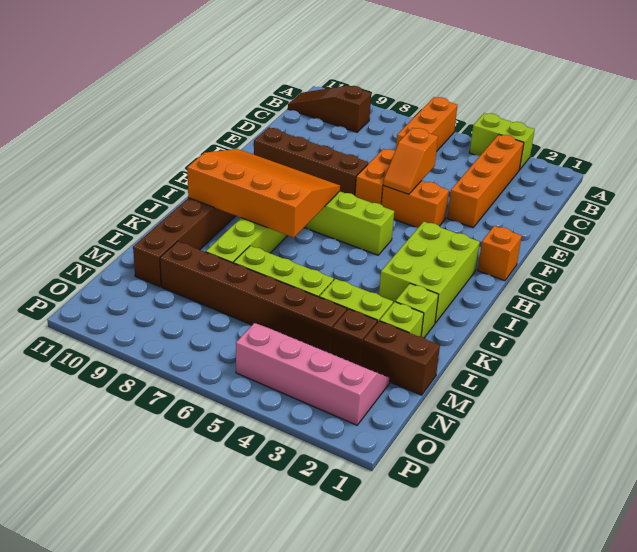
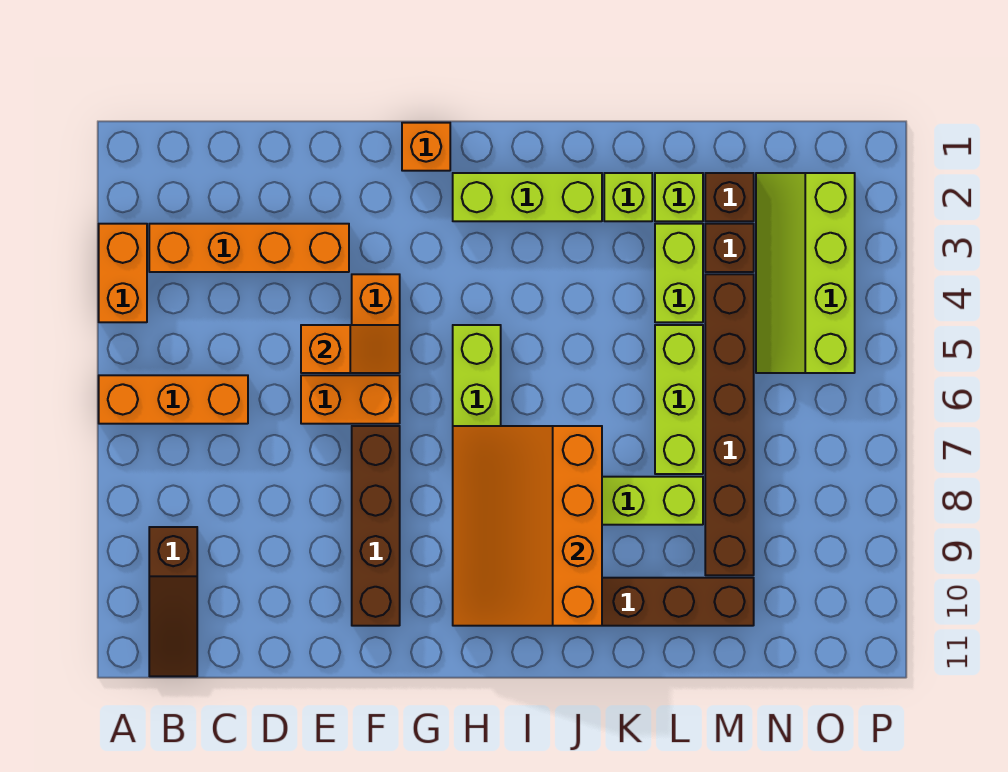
lime brick A3:A4 level 1 -> orange brick A3:A4 level 1
lime brick H2:J3 level 1 -> lime brick H2:J2 level 1
brown brick M1:M2 level 1 -> brown brick M2 level 1
pink slope N2:O5 level 1 top O -> lime slope N2:O5 level 1 top O

